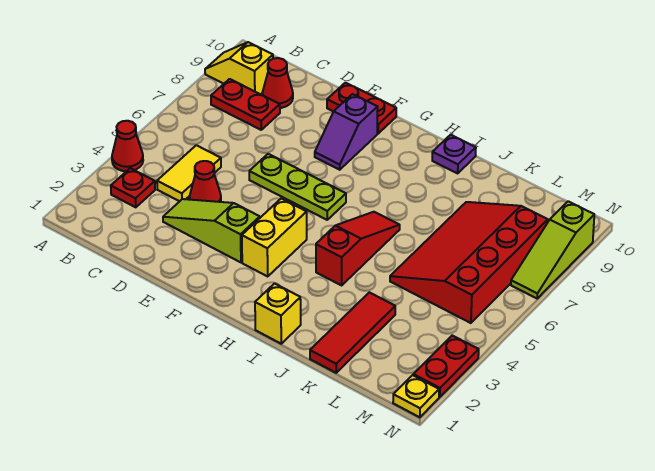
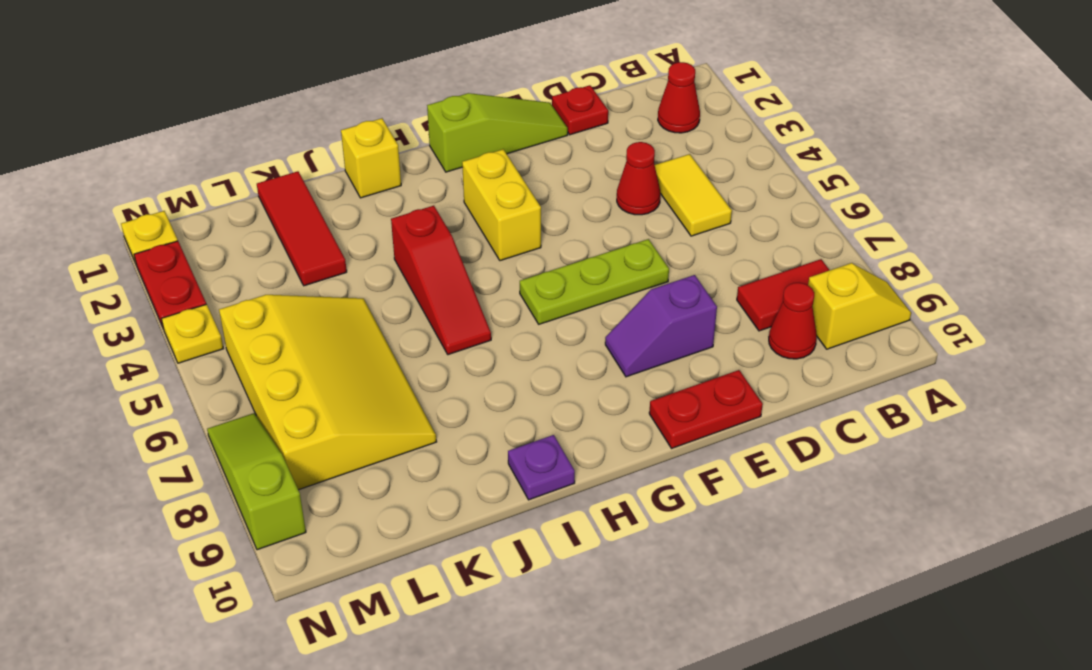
red cone A4 level 1 -> red cone B2 level 1
red plate B3 level 1 -> red plate D1 level 1
red plate B8:C8 level 1 -> red tile B8:C8 level 1
lime slope D3:F3 level 1 top F -> lime slope E1:G1 level 1 top G
purple slope F8:F9 level 1 top 9 -> purple slope E8:F8 level 1 top E
red slope K5:M8 level 1 top M -> yellow slope K5:M8 level 1 top M
none -> yellow plate N4 level 1

